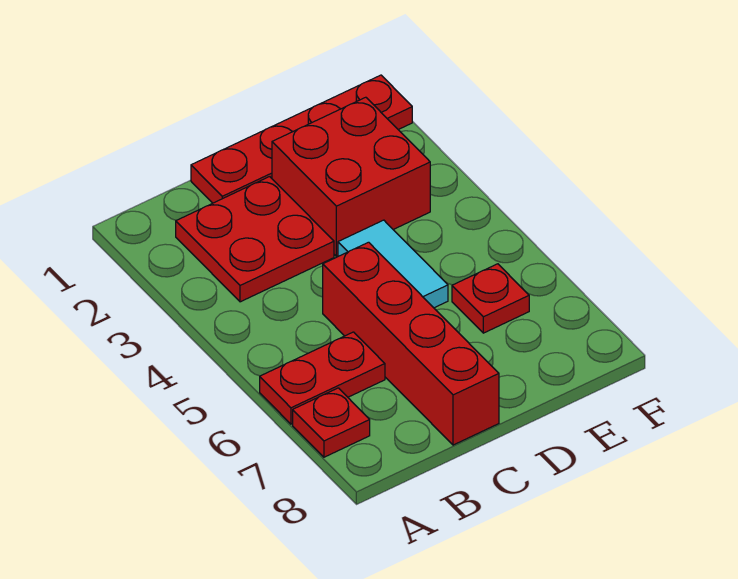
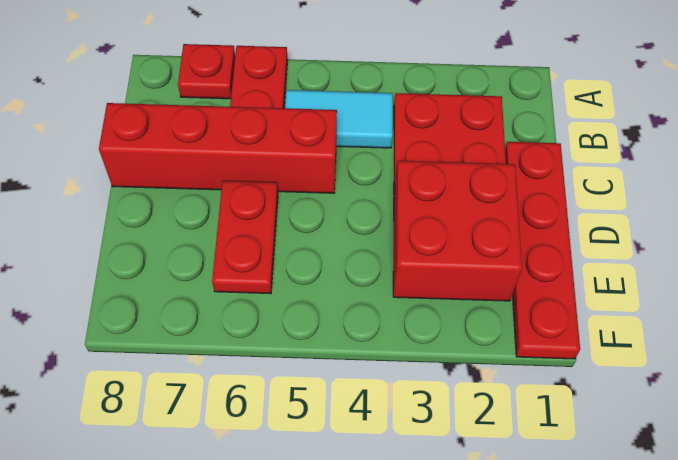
cyan tile D4:D5 level 1 -> cyan tile B4:B5 level 1
red plate E6 level 1 -> red plate D6:E6 level 1

